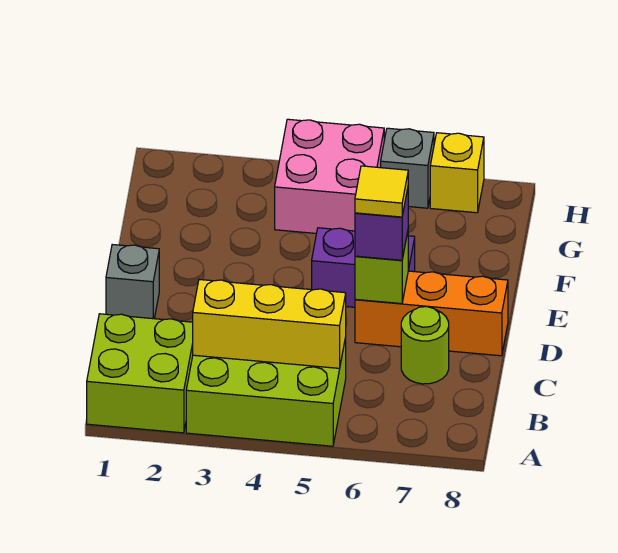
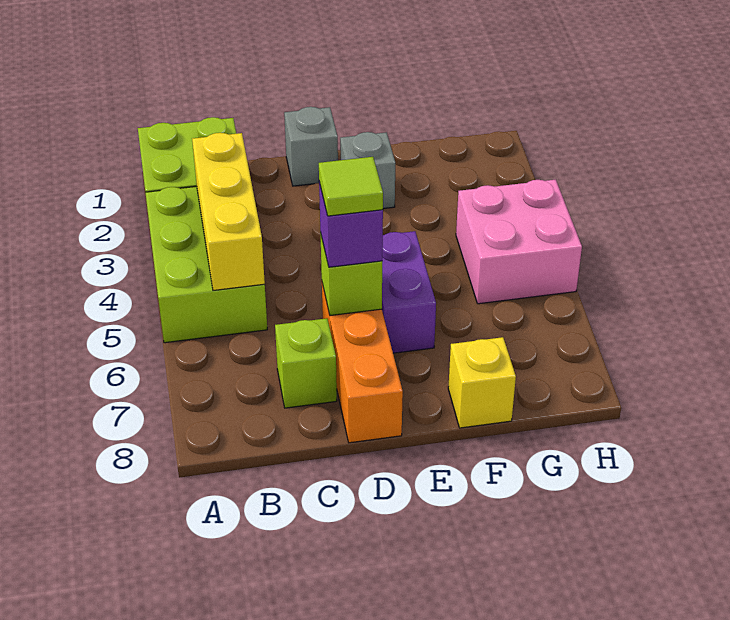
lime round brick C7 level 1 -> lime brick C7 level 1
yellow tile D6 level 4 -> lime tile D6 level 4
grey brick H6 level 1 -> grey brick E2 level 1
yellow brick H7 level 1 -> yellow brick F8 level 1

